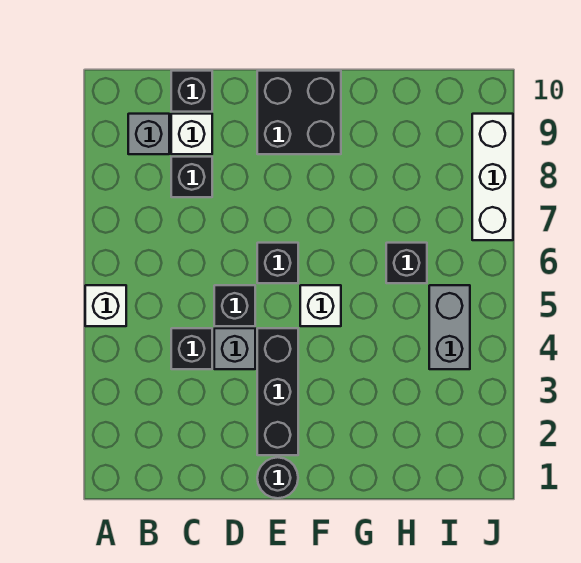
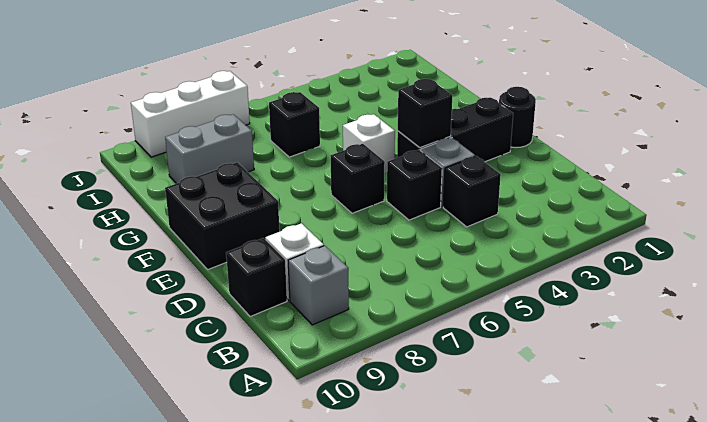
white brick A5 level 1 -> none
black brick C8 level 1 -> black brick E4 level 2
grey brick I4:I5 level 1 -> grey brick H8:H9 level 1

